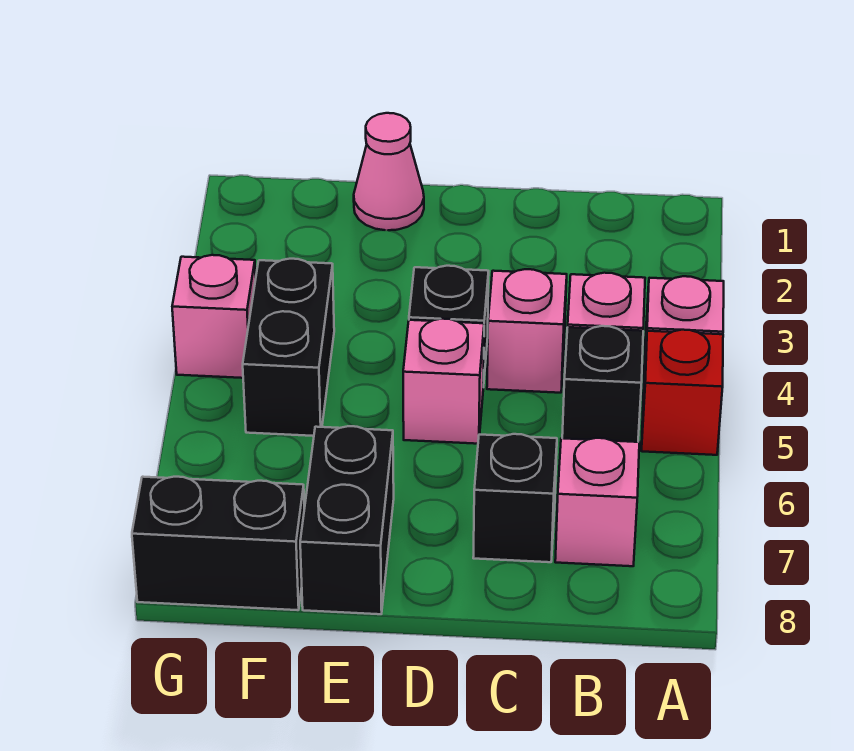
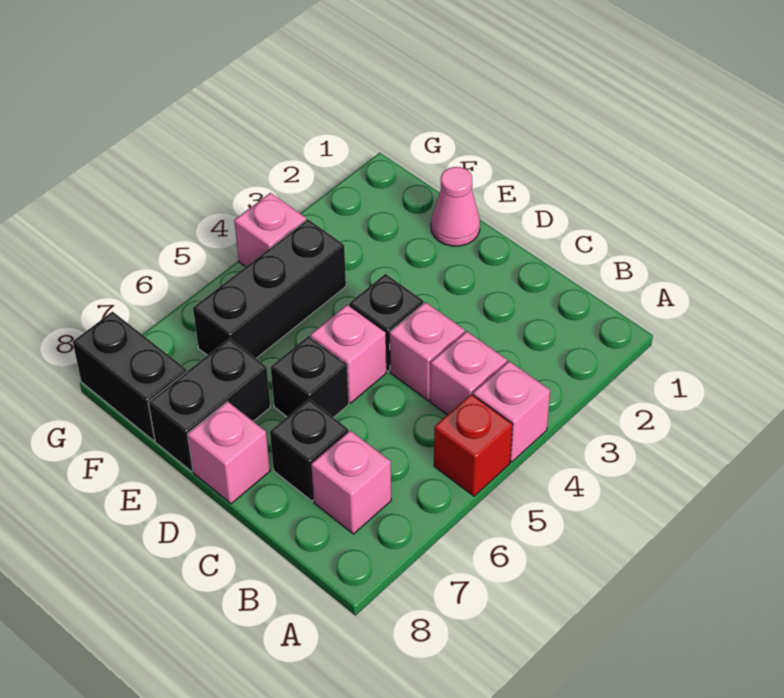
black brick B5 level 1 -> black brick D6 level 1
none -> pink brick D8 level 1
black brick F4:F5 level 1 -> black brick F4:F6 level 1

